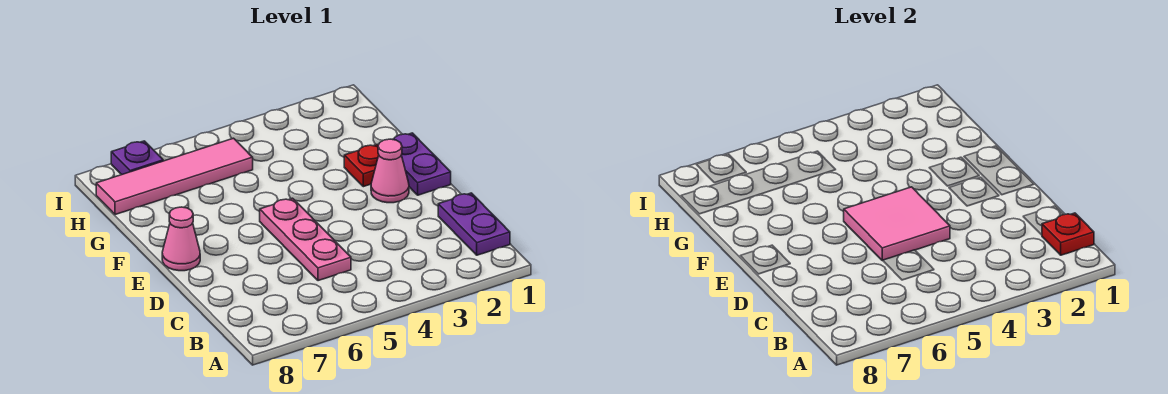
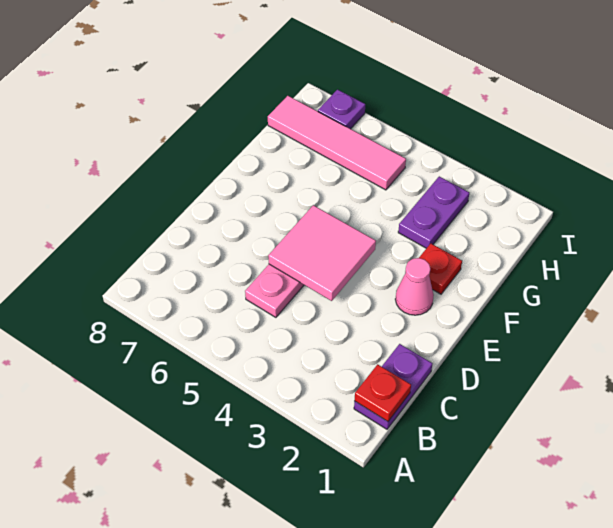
purple plate E1:F1 level 1 -> purple plate G3:H3 level 1
pink cone E8 level 1 -> none

